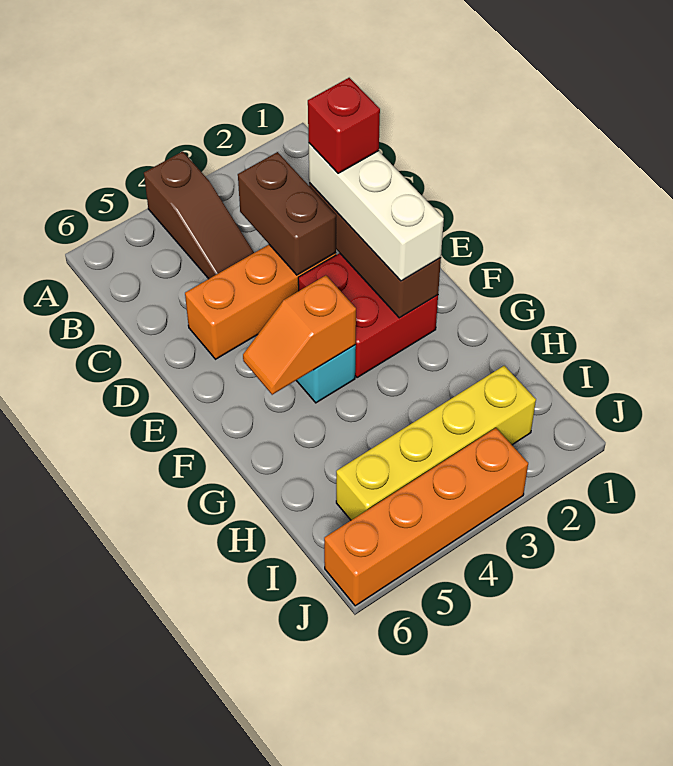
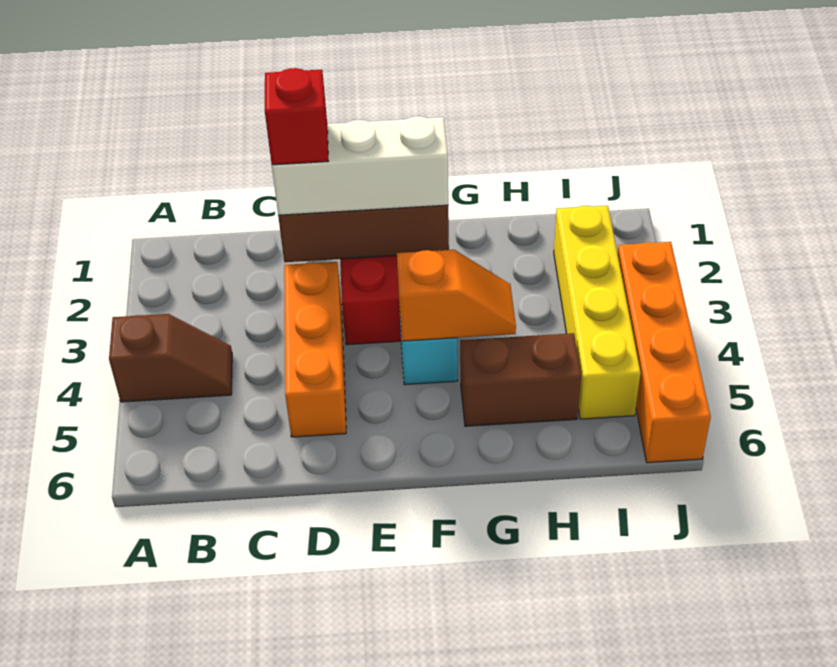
brown slope A4:C4 level 1 top A -> brown slope A4:B4 level 1 top A
brown brick C3:D3 level 2 -> brown brick G5:H5 level 1
orange slope F4:F5 level 2 top 4 -> orange slope F4:G4 level 2 top F

